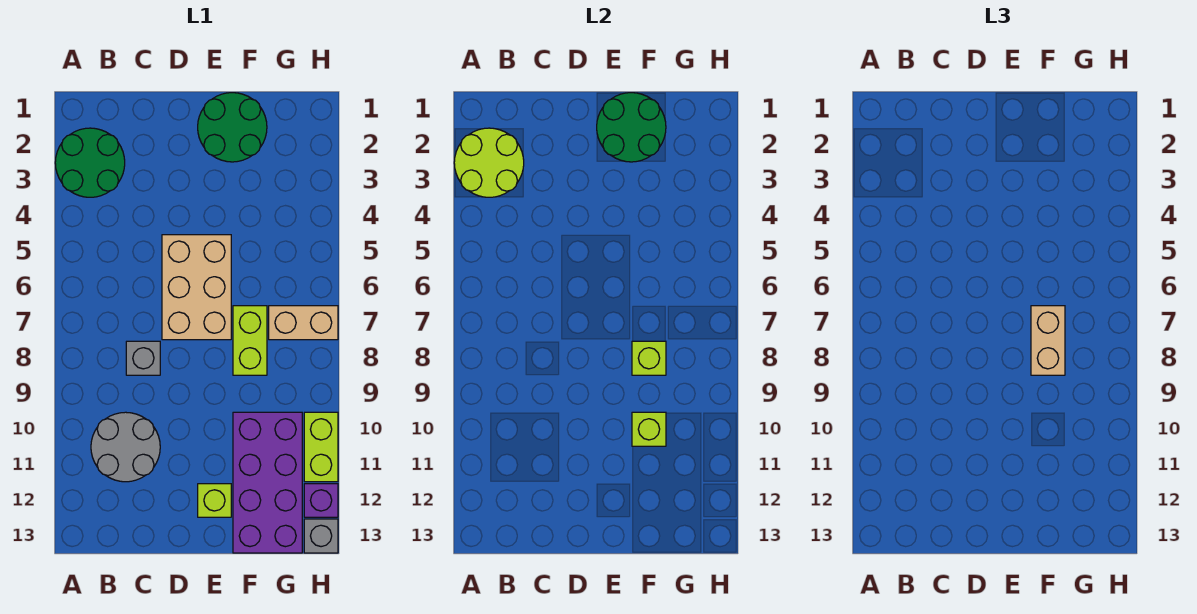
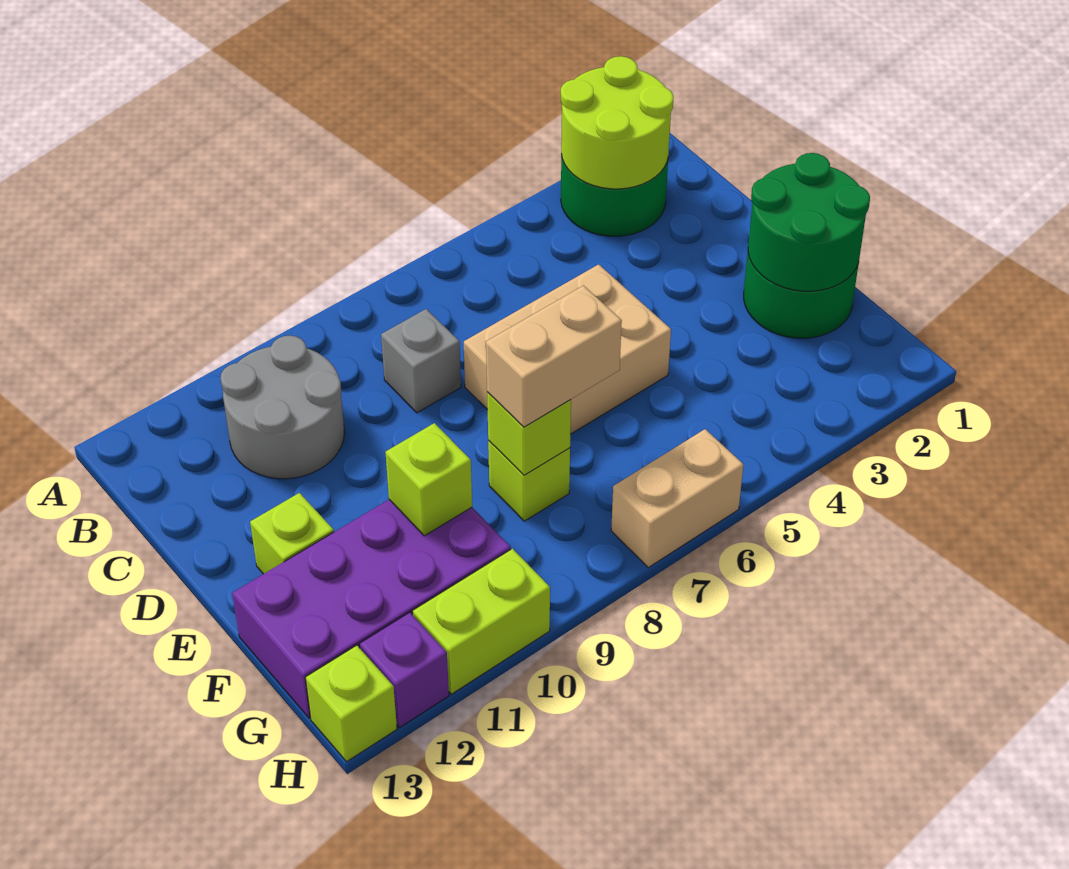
lime brick F7:F8 level 1 -> lime brick F8 level 1
tan brick G7:H7 level 1 -> tan brick H6:H7 level 1
grey brick H13 level 1 -> lime brick H13 level 1

